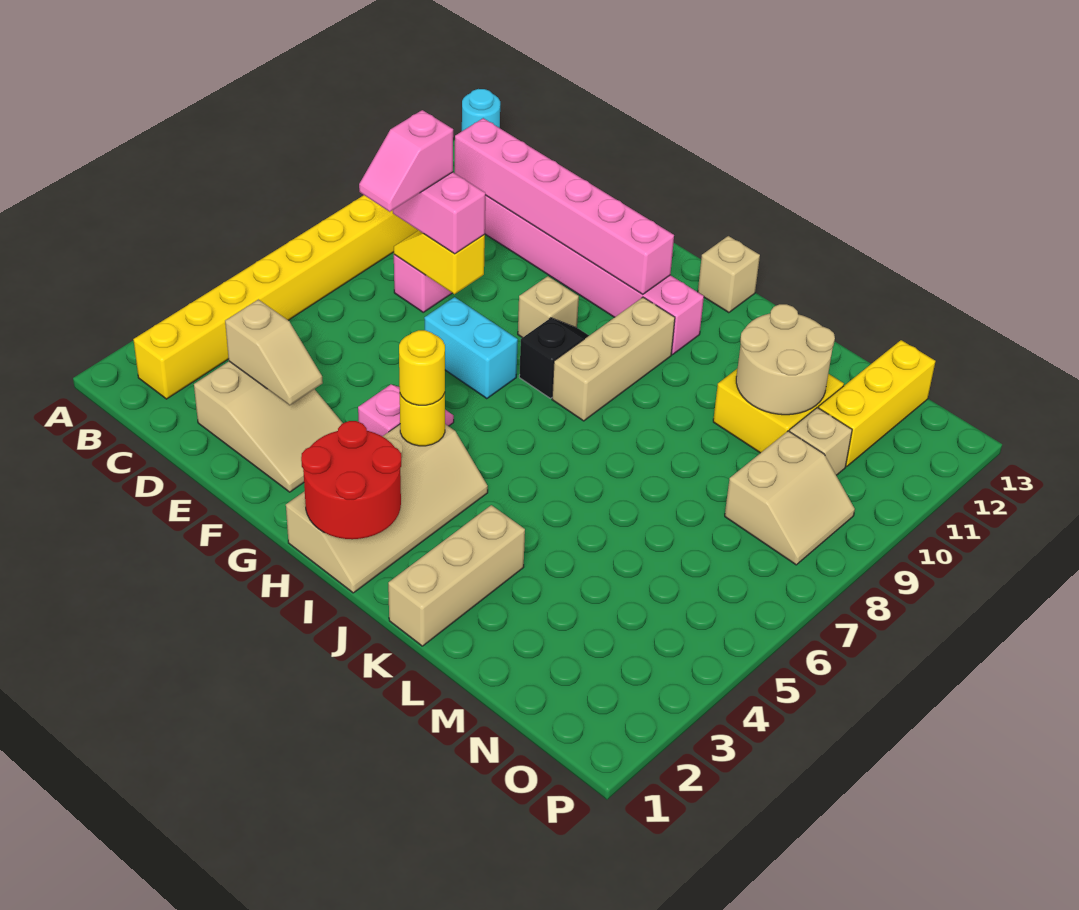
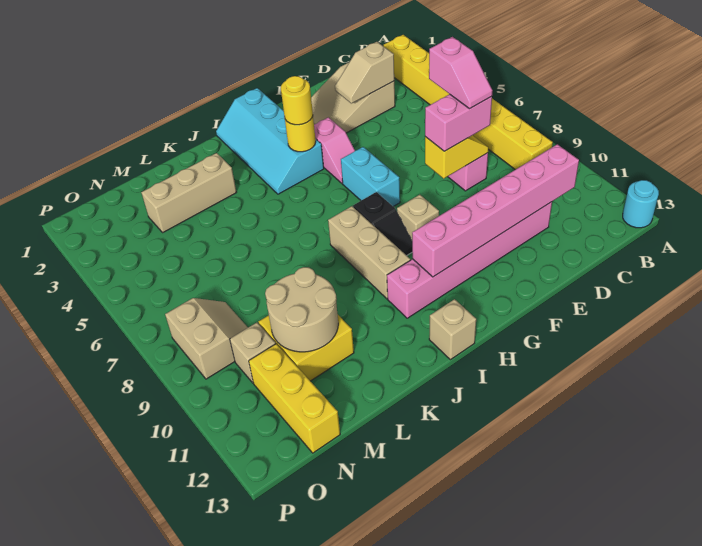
pink slope D7:D8 level 4 top 8 -> pink slope D7:D8 level 4 top 7
cyan brick F7:G7 level 1 -> cyan brick G6:G7 level 1
tan slope H1:I4 level 1 top H -> cyan slope H1:I4 level 1 top H
red round brick H1:I2 level 2 -> none
tan brick K1:K3 level 1 -> tan brick K3:M3 level 1
tan slope N8:O9 level 1 top N -> tan slope N8:O9 level 1 top O

